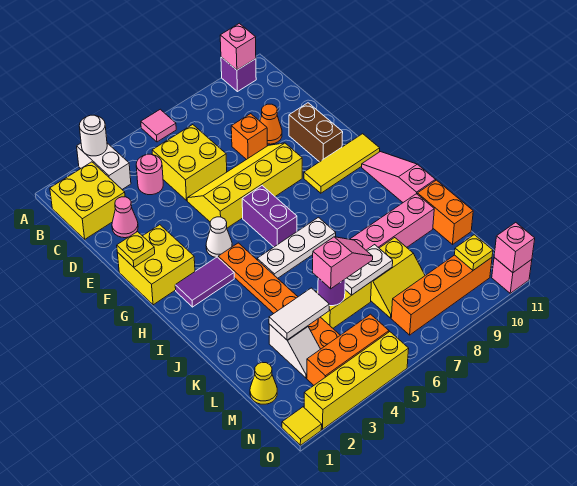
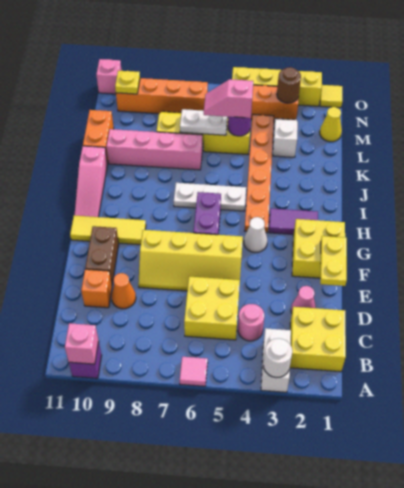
orange brick D8 level 1 -> orange brick D10 level 1
yellow plate F1 level 2 -> yellow plate E1:F1 level 2
white tile L3:L4 level 2 -> none
none -> brown round brick N3 level 2
pink brick O11 level 2 -> none

